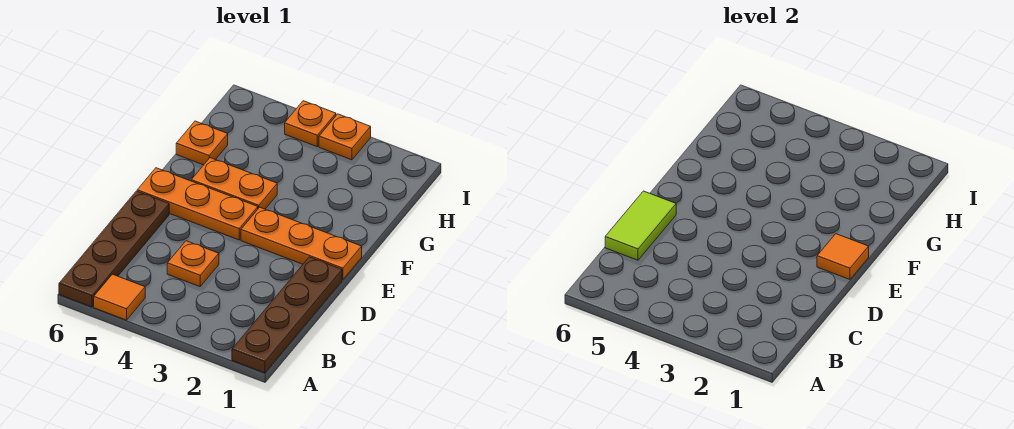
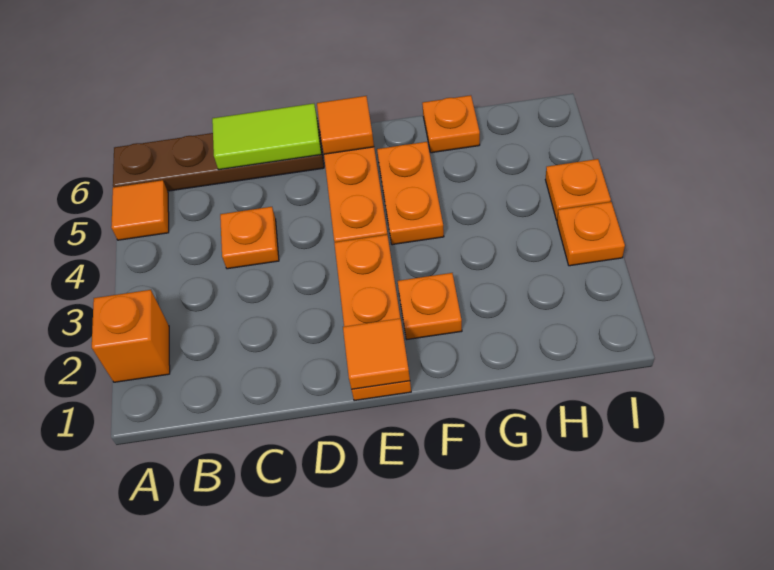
brown plate A1:D1 level 1 -> none
none -> orange brick A2 level 1
none -> orange tile E6 level 2
none -> orange plate F2 level 1

